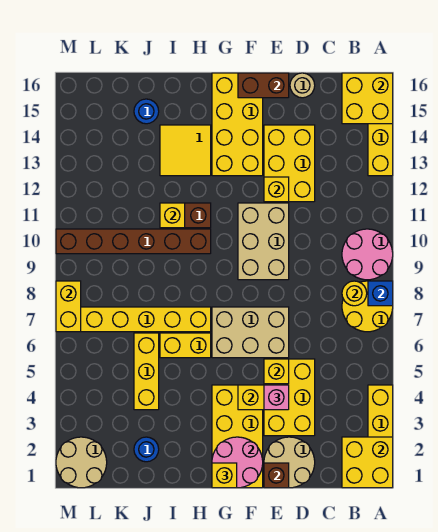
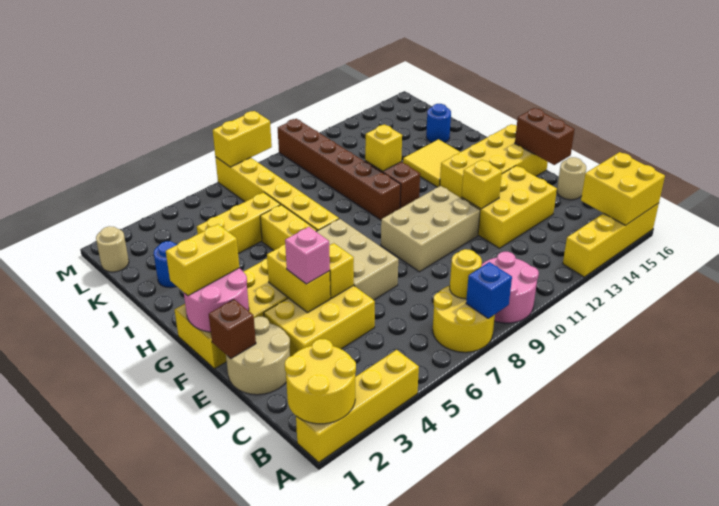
yellow brick A1:B2 level 2 -> yellow round brick A1:B2 level 2
yellow brick G1 level 3 -> yellow brick G1:G2 level 3
tan round brick L1:M2 level 1 -> tan round brick L1 level 1

